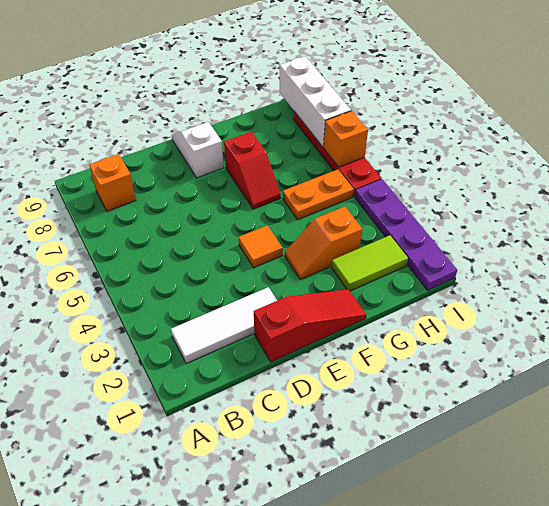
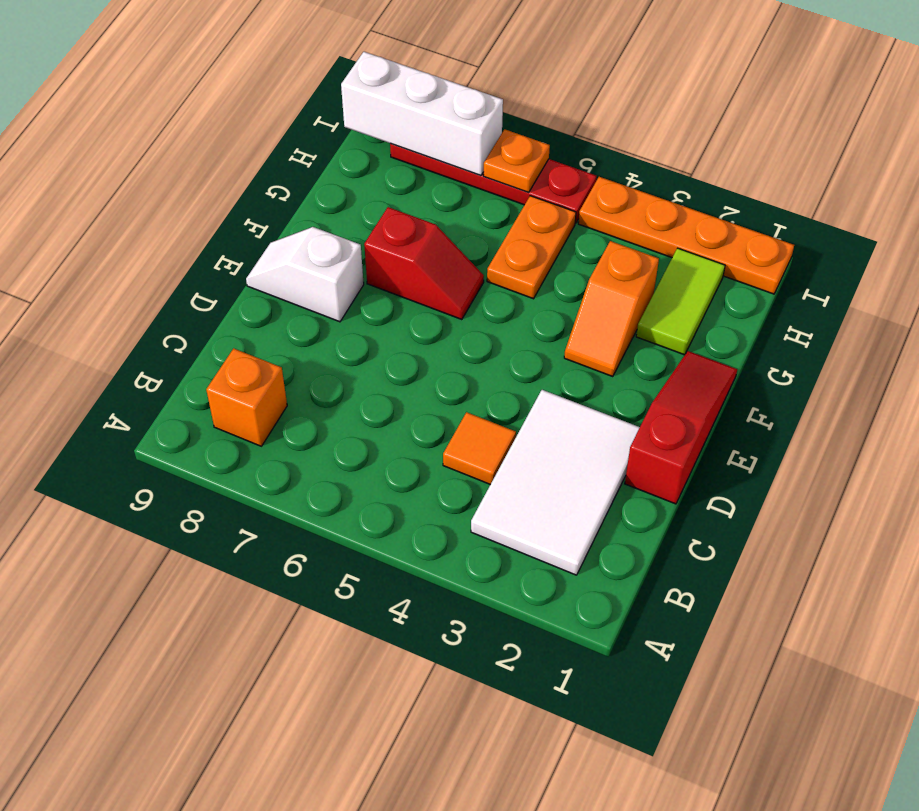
white tile B2:D2 level 1 -> white tile B2:D3 level 1
orange tile E4 level 1 -> orange tile C4 level 1
purple plate I1:I4 level 1 -> orange plate I1:I4 level 1
orange brick I6 level 2 -> orange plate I6 level 2

